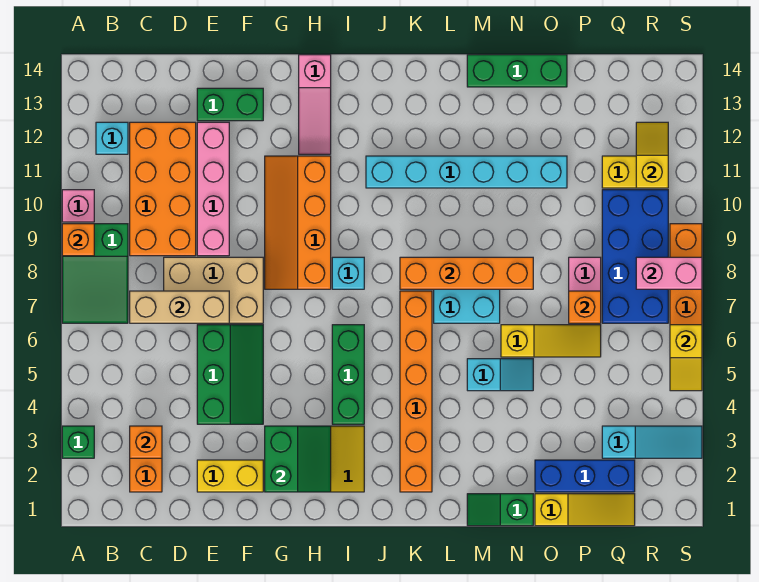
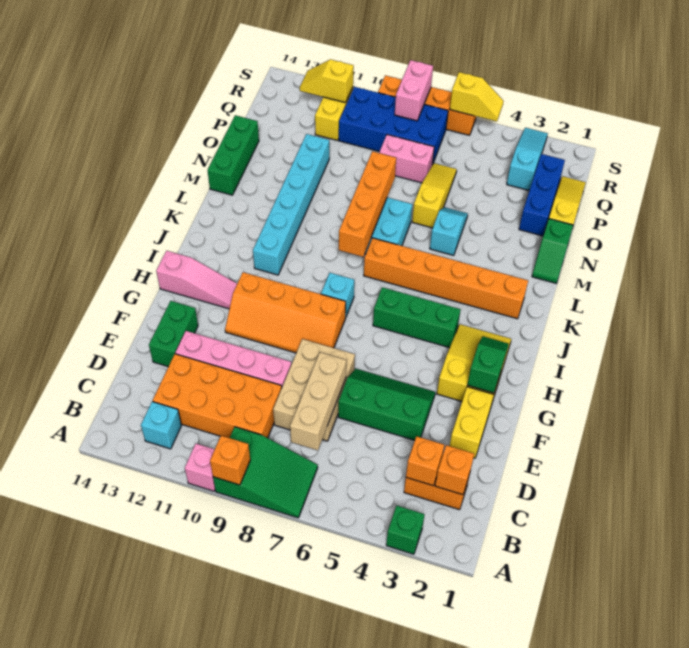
green slope G2:H3 level 2 top G -> green slope G2:H2 level 2 top G
orange brick P7 level 2 -> orange brick C2 level 2

